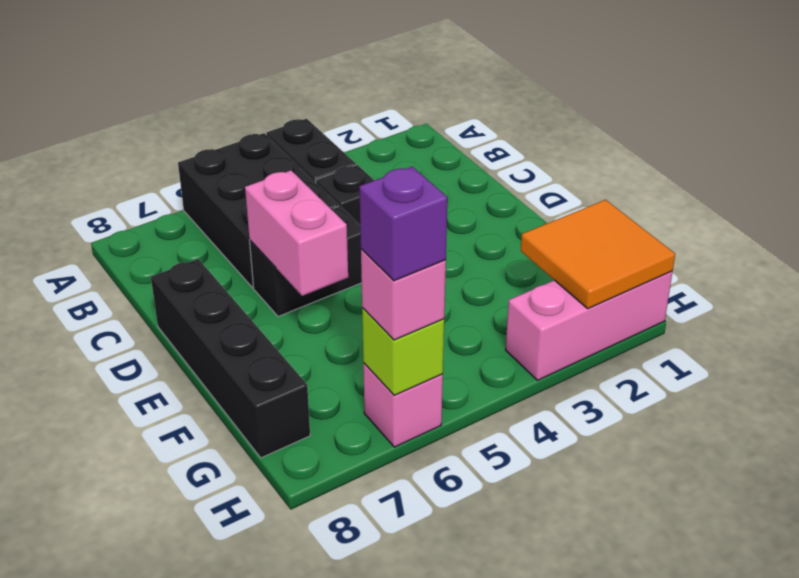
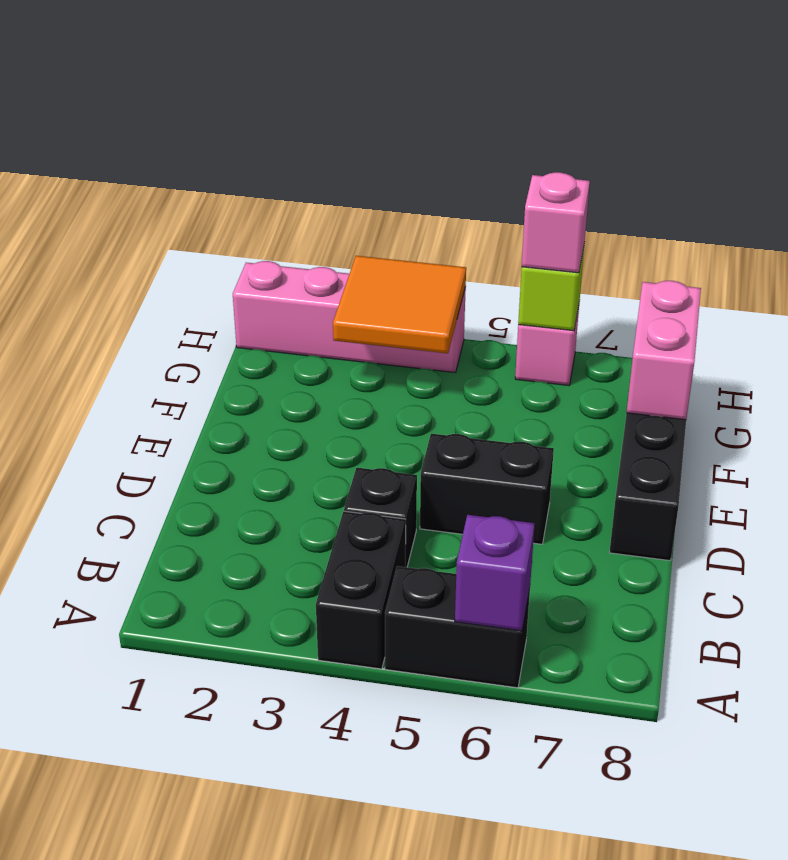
black brick A5:C6 level 1 -> black brick A5:A6 level 1
pink brick D6:E6 level 2 -> pink brick F8:G8 level 2
orange tile G1:H2 level 2 -> orange tile G3:H4 level 2
pink brick H1:H3 level 1 -> pink brick H1:H4 level 1
purple brick H6 level 4 -> purple brick A6 level 2

